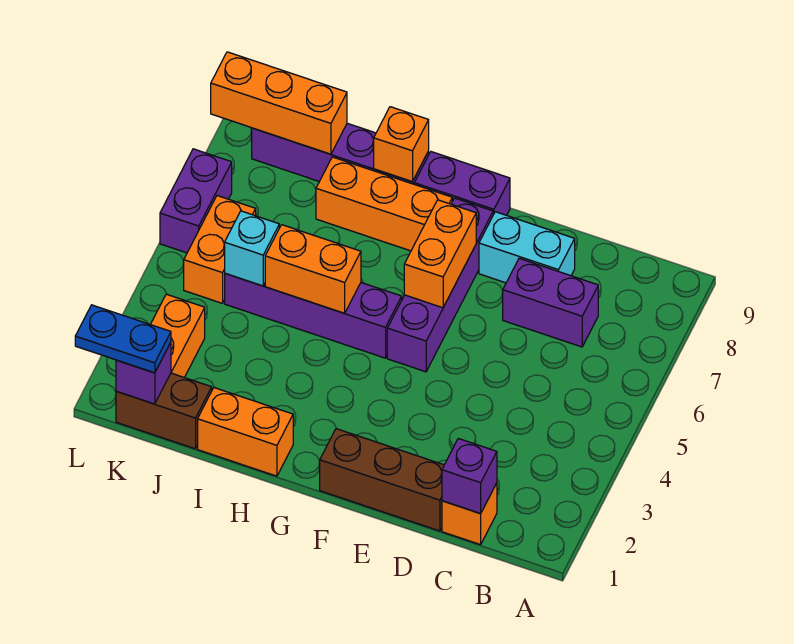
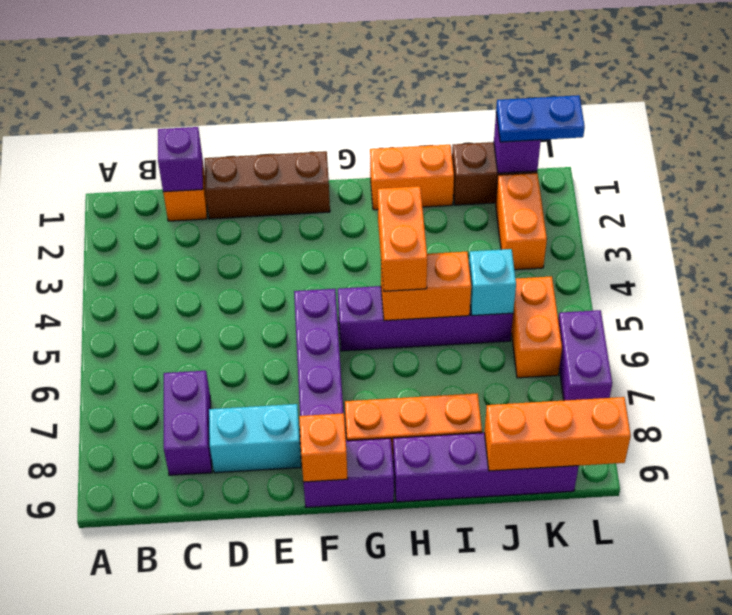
purple brick C7:D7 level 1 -> purple brick C7:C8 level 1
orange brick F6:F7 level 2 -> orange brick H4:H5 level 3
orange brick H9 level 2 -> orange brick F9 level 2

